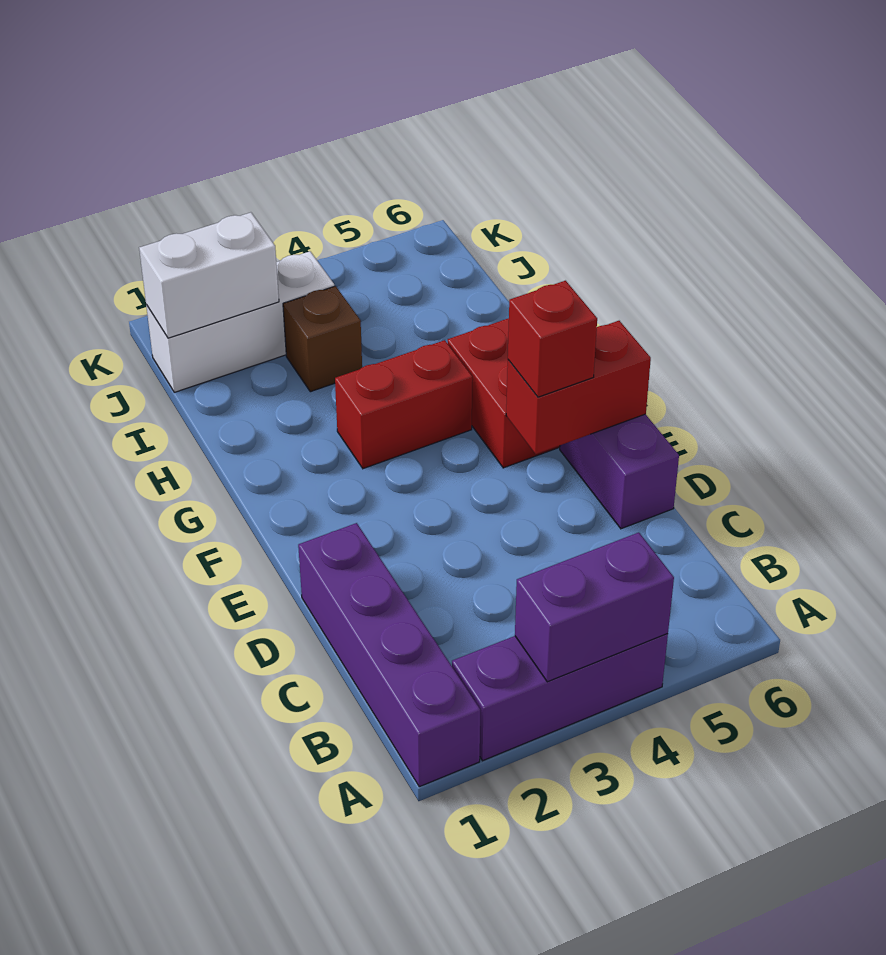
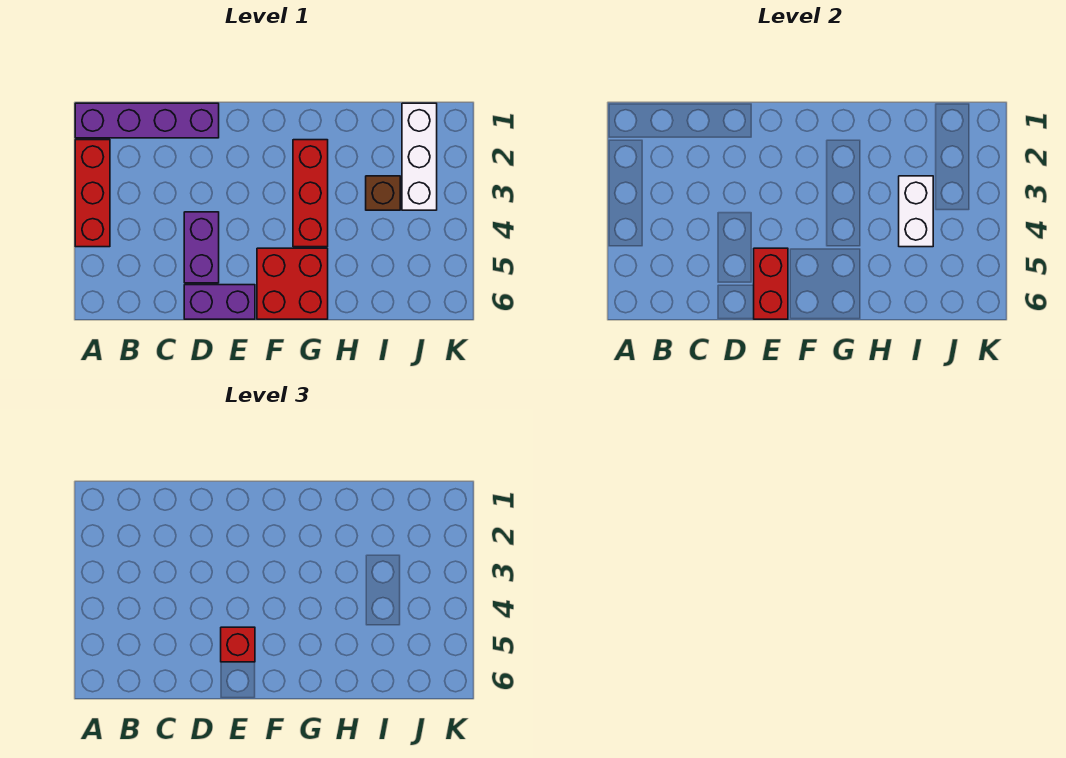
purple brick A2:A4 level 1 -> red brick A2:A4 level 1
purple brick A3:A4 level 2 -> purple brick D4:D5 level 1
red brick G3:G4 level 1 -> red brick G2:G4 level 1
white brick J1:J2 level 2 -> white brick I3:I4 level 2

